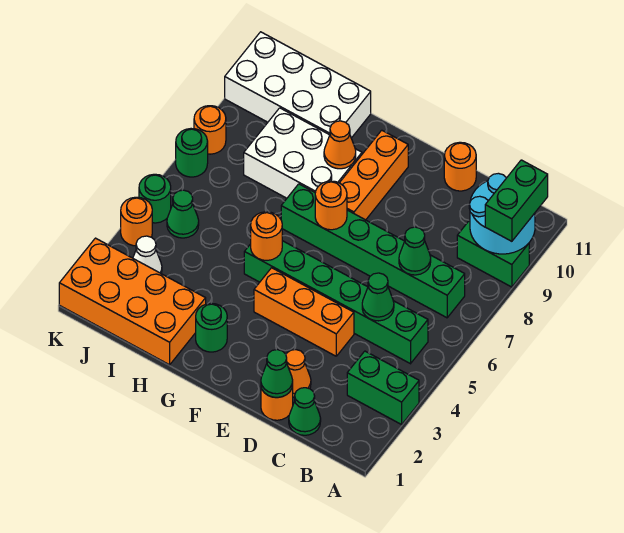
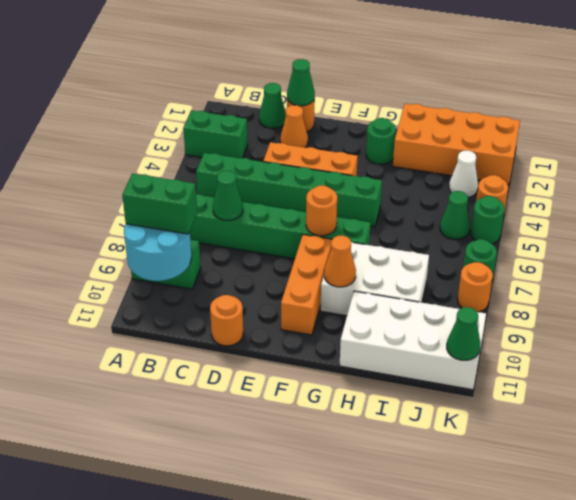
green brick A9:A10 level 3 -> green brick A9:B9 level 3
green cone C5 level 2 -> green cone K11 level 2
orange round brick G5 level 2 -> none

